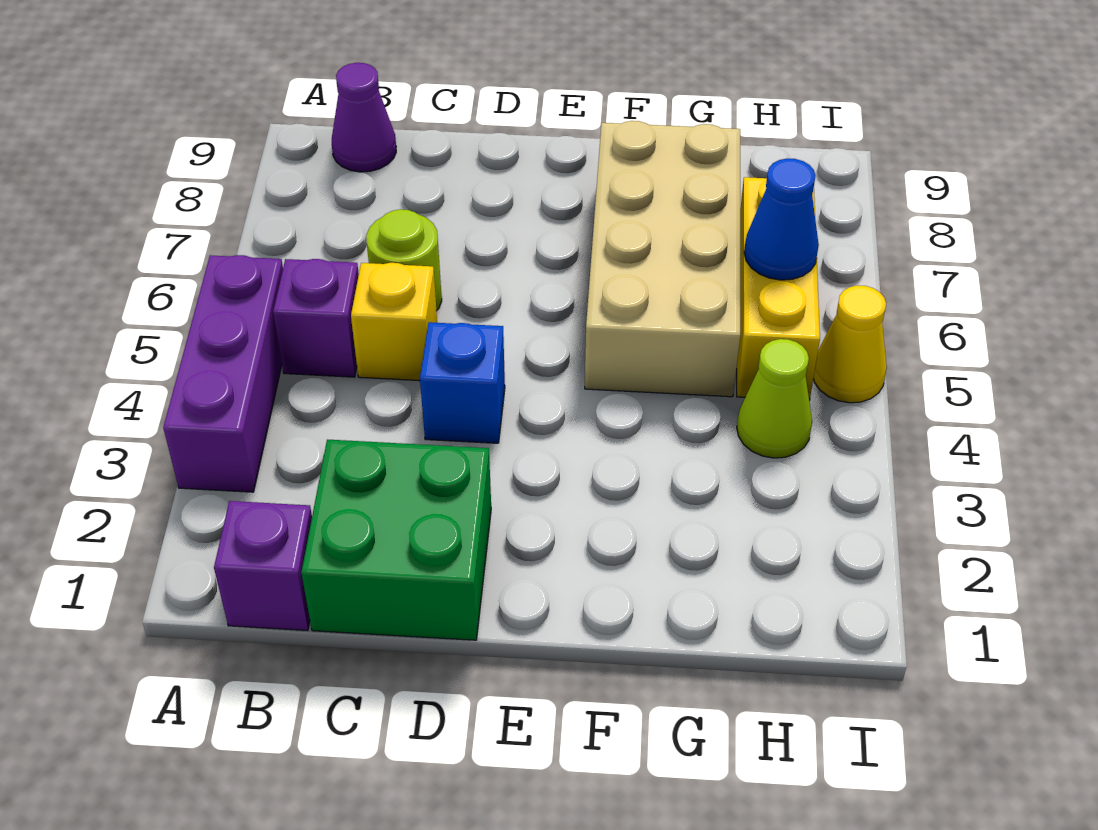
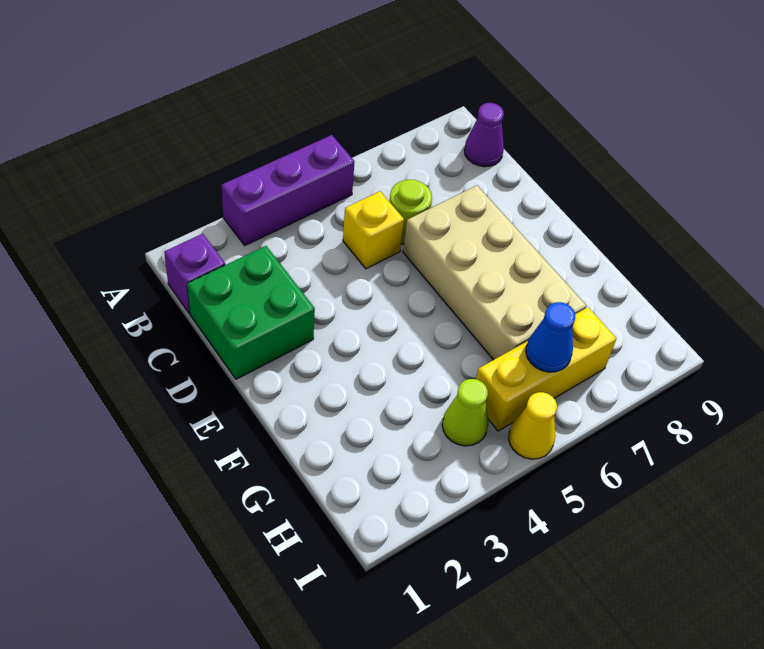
purple brick B5 level 1 -> none
blue brick D4 level 1 -> none
tan brick F5:G8 level 1 -> tan brick D6:G7 level 1

